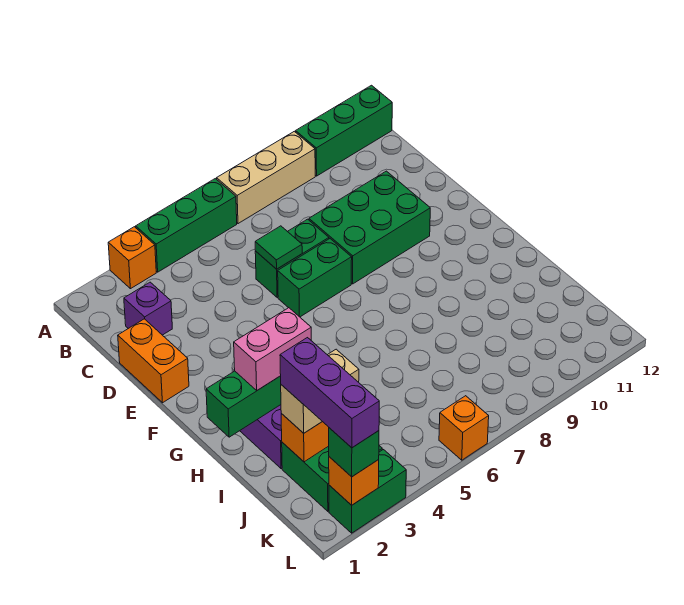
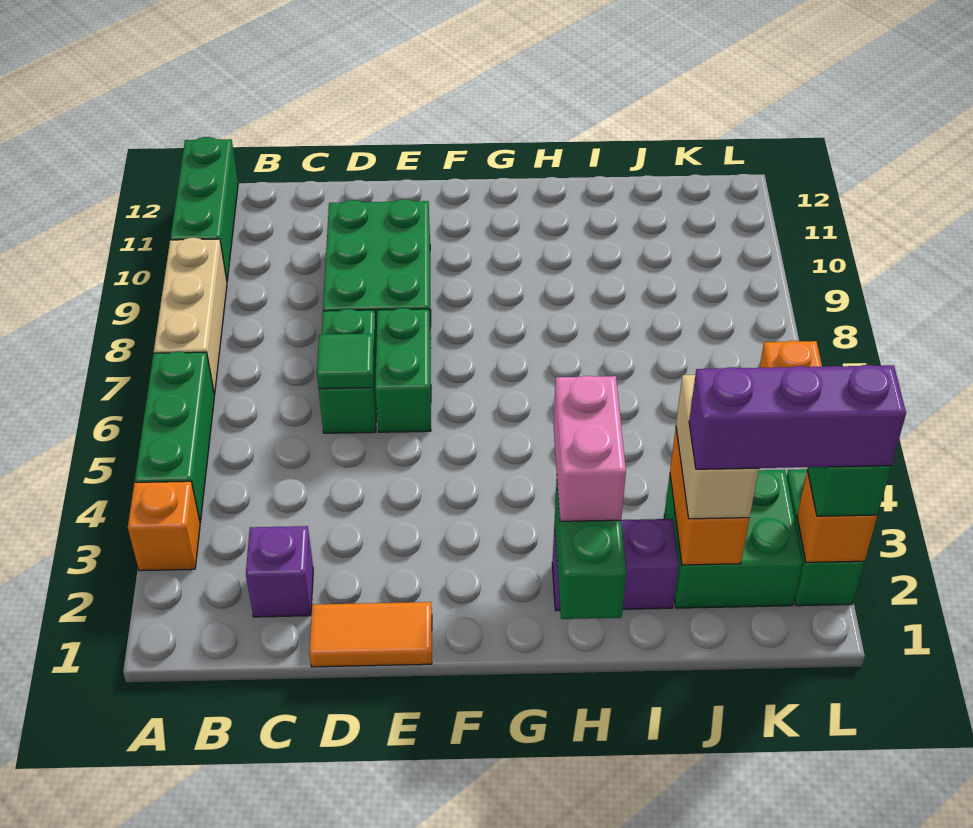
orange brick D1:E1 level 1 -> orange tile D1:E1 level 1

